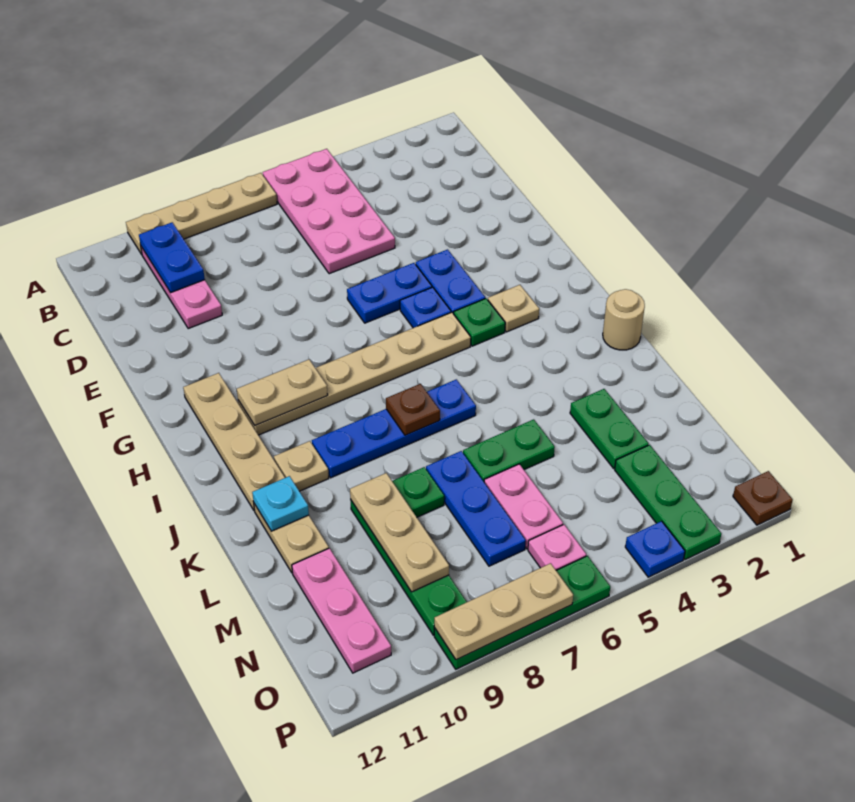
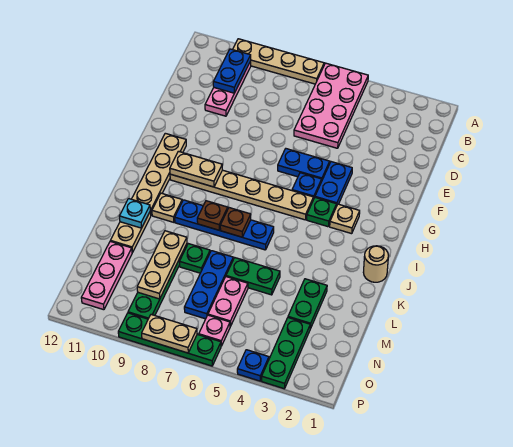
brown plate P1 level 1 -> brown plate J8 level 2
tan plate P7:P9 level 2 -> tan plate P7:P8 level 2

